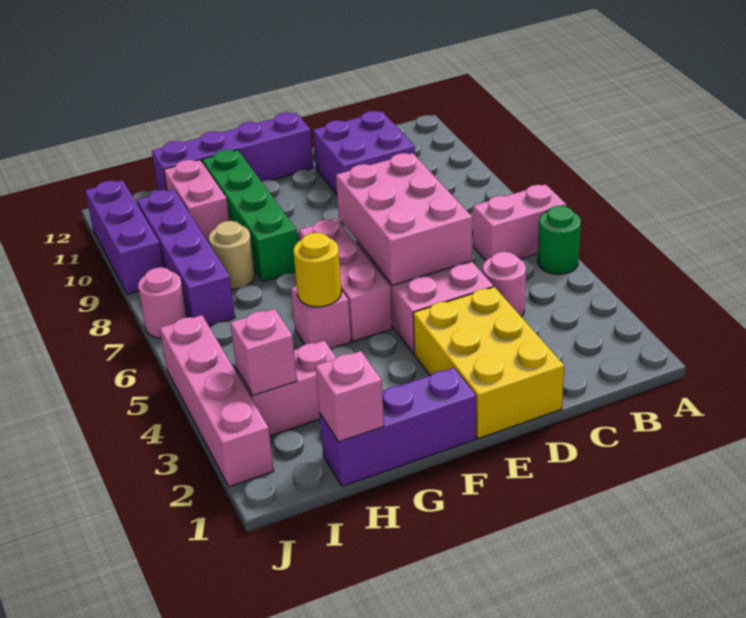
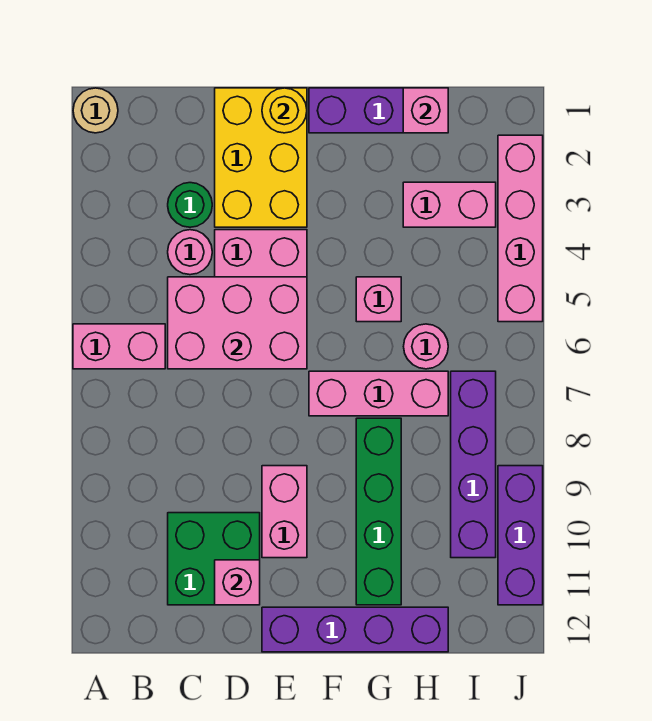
green round brick A5 level 1 -> green round brick C3 level 1
purple brick C10:D11 level 1 -> green brick C10:D11 level 1
pink brick D5:E7 level 2 -> pink brick C5:E6 level 2
pink brick F5:F7 level 1 -> pink brick F7:H7 level 1
yellow round brick G5 level 2 -> yellow round brick E1 level 2
tan round brick H8 level 1 -> tan round brick A1 level 1
pink brick H10:H11 level 1 -> pink brick E9:E10 level 1
pink brick I3 level 2 -> pink brick D11 level 2
pink round brick J7 level 1 -> pink round brick H6 level 1

